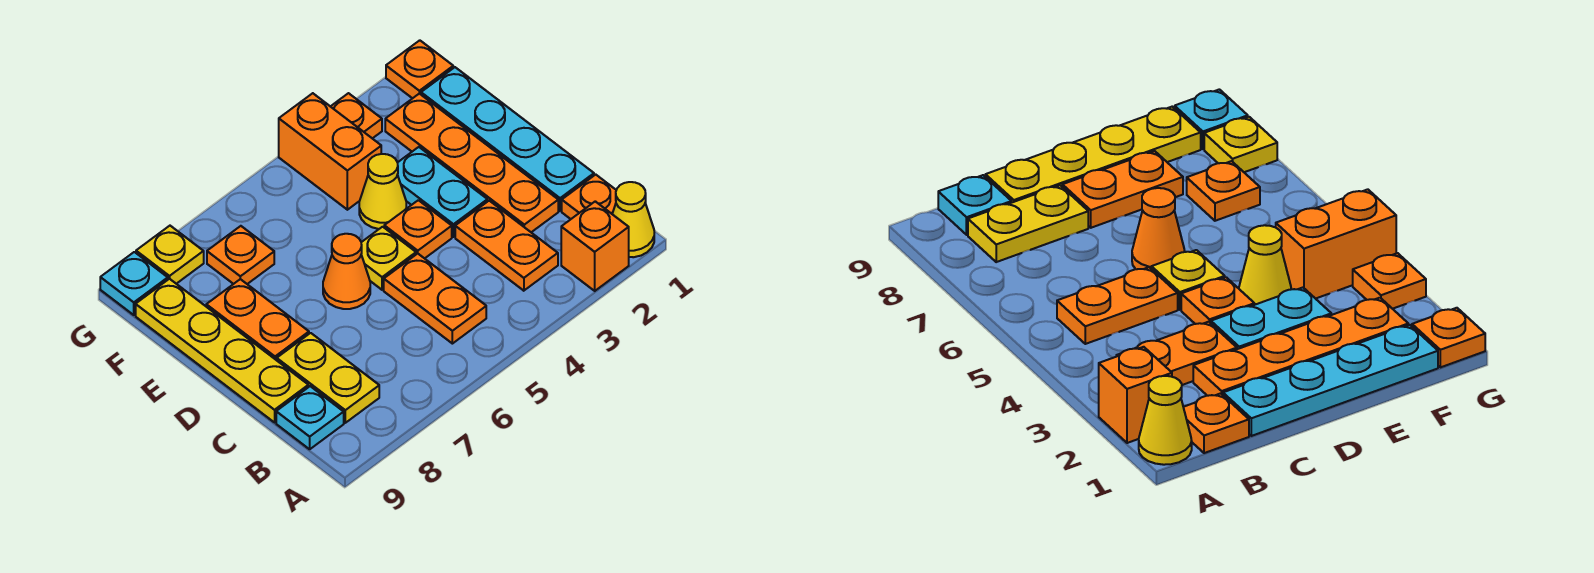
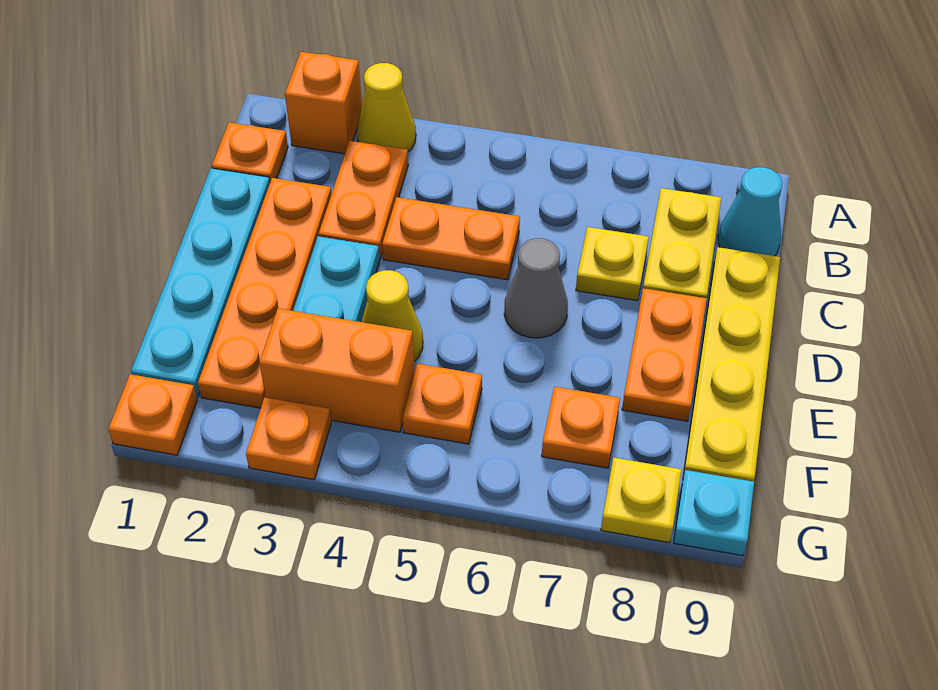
yellow cone A1 level 1 -> yellow cone A3 level 1
orange plate B5:C5 level 1 -> orange plate C4:C5 level 1
cyan plate B9 level 1 -> cyan cone B9 level 1
orange plate D4 level 1 -> orange plate F5 level 1
yellow plate D5 level 1 -> yellow plate C7 level 1
orange cone D6 level 1 -> grey cone D6 level 1
orange brick F4:G4 level 1 -> orange brick F3:F4 level 1

